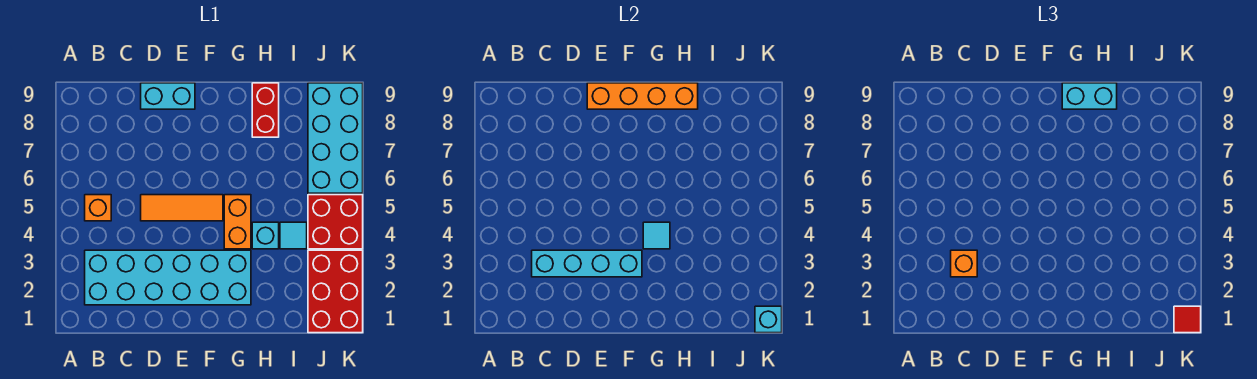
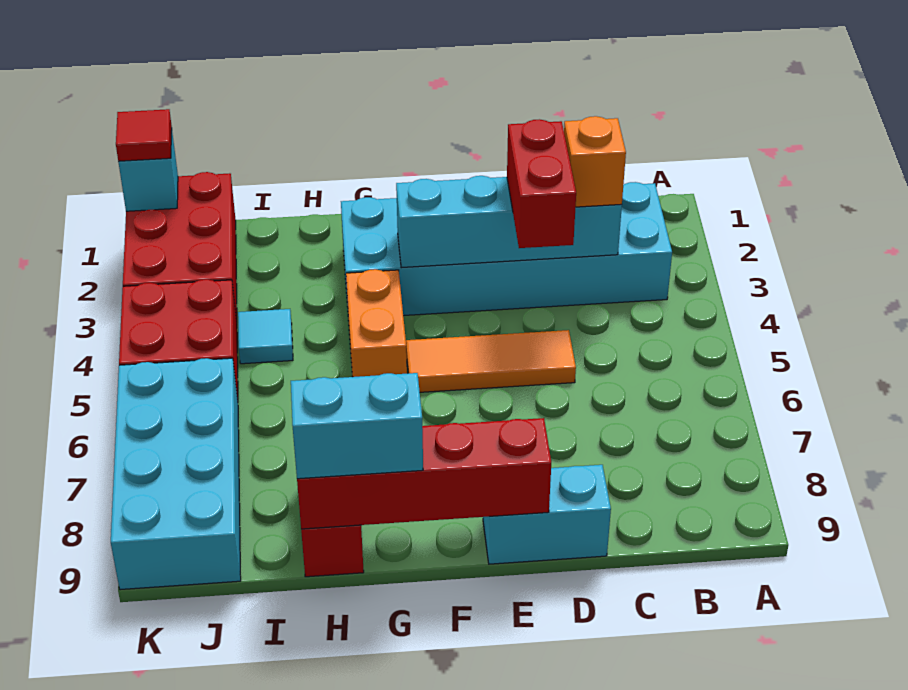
orange brick B5 level 1 -> none
none -> red brick D3:D4 level 3
orange brick E9:H9 level 2 -> red brick E9:H9 level 2
cyan tile G4 level 2 -> none
cyan brick H4 level 1 -> none

